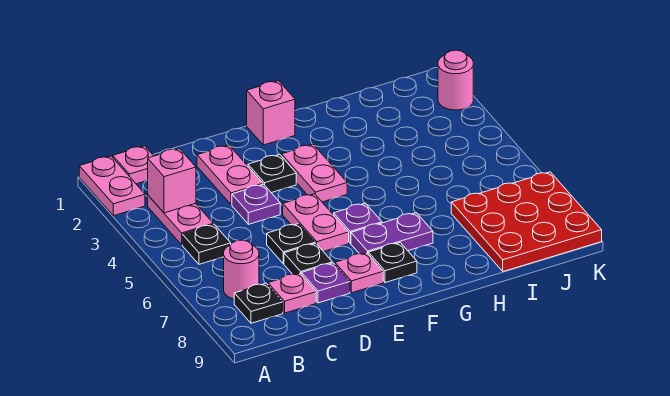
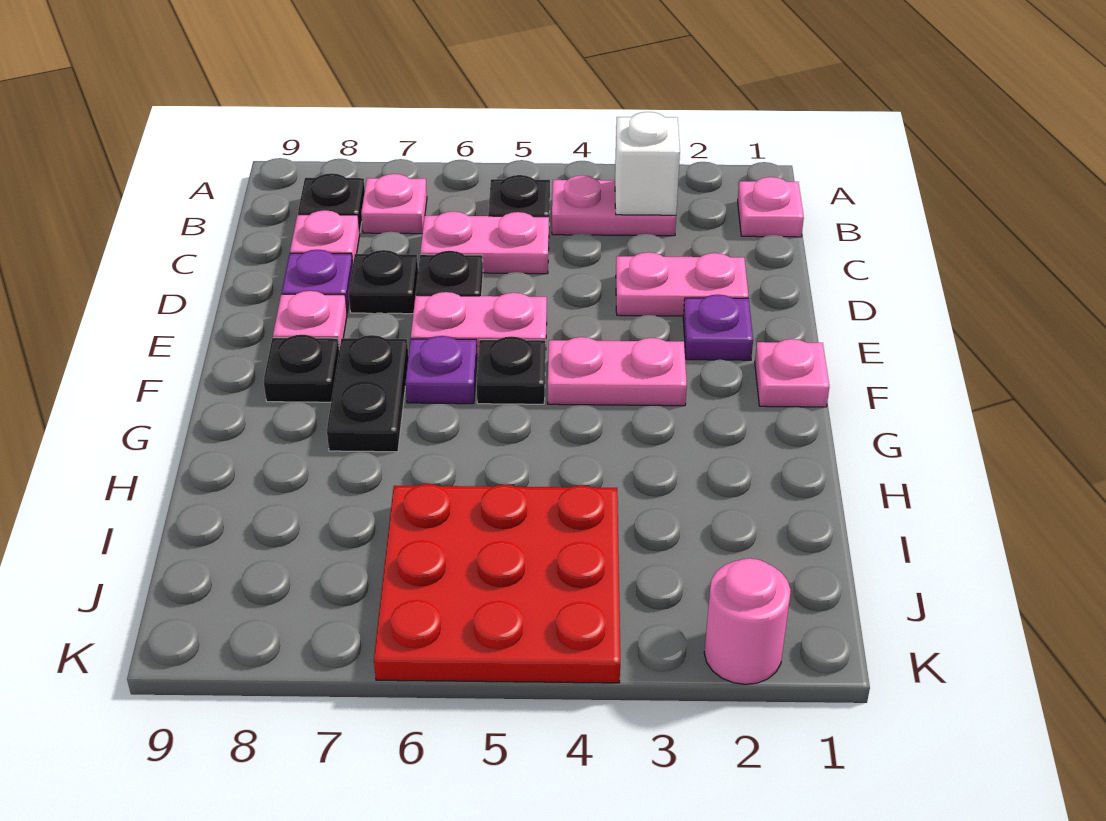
pink plate A1:A2 level 1 -> pink plate C5:C6 level 1
pink brick B3 level 2 -> white brick B3 level 2
pink round brick B7 level 1 -> pink plate B7 level 1
purple plate D4 level 1 -> purple plate E2 level 1
black plate E3 level 1 -> black plate F5 level 1
pink brick F1 level 1 -> pink plate F1 level 1
purple plate F7:G7 level 1 -> black plate F7:G7 level 1
red plate I7:K9 level 1 -> red plate I4:K6 level 1

